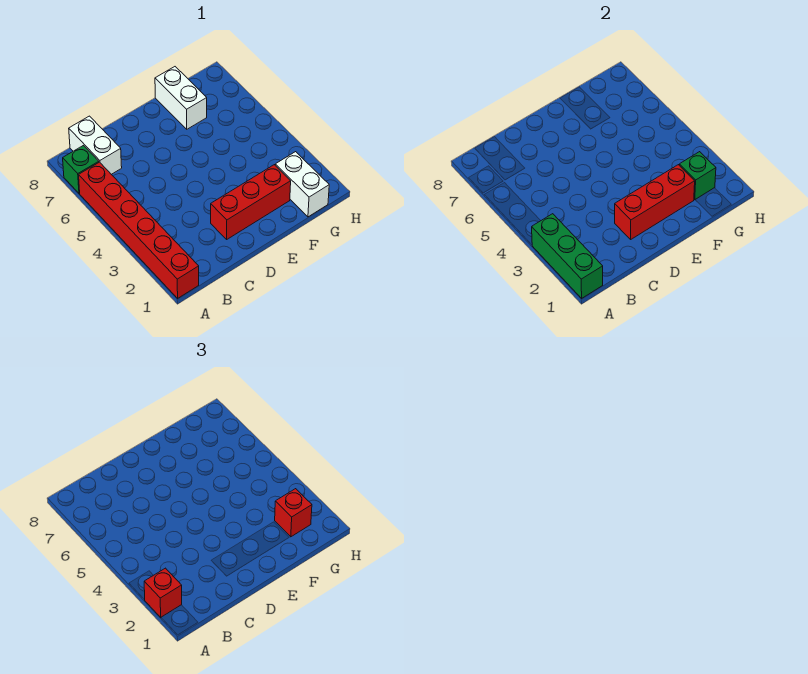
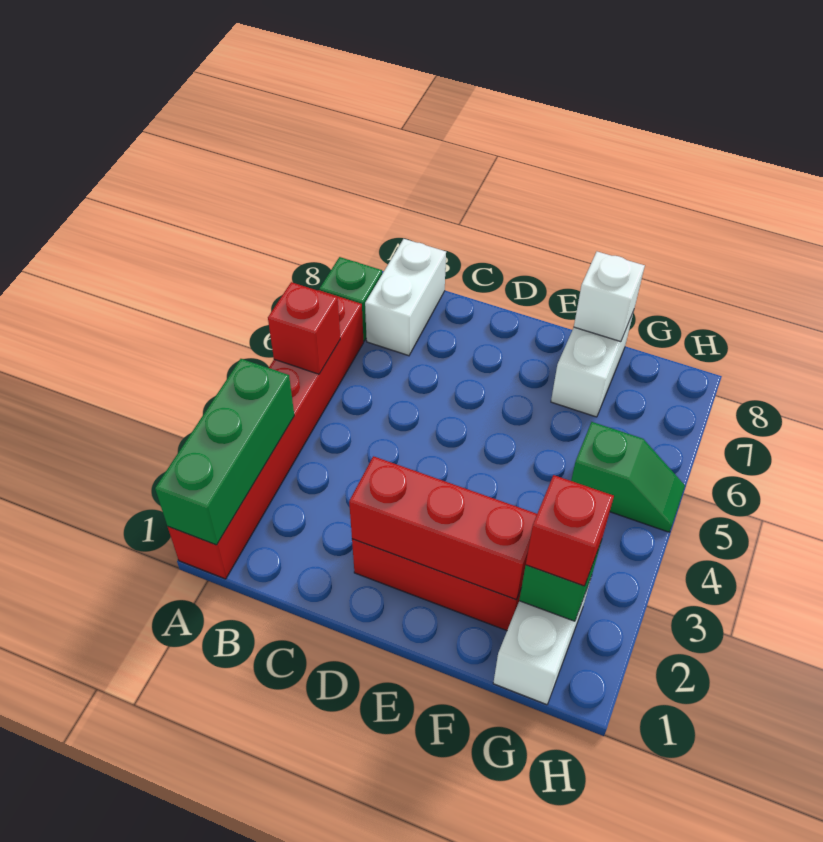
red brick A2 level 3 -> red brick A5 level 2
none -> white brick F8 level 2
none -> green slope G5:H5 level 1 top G

